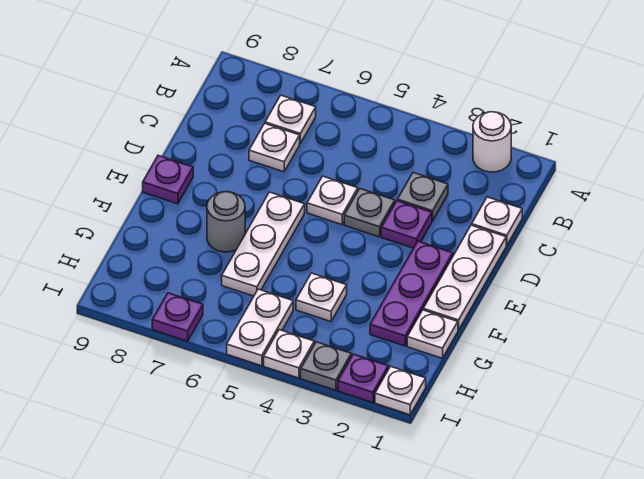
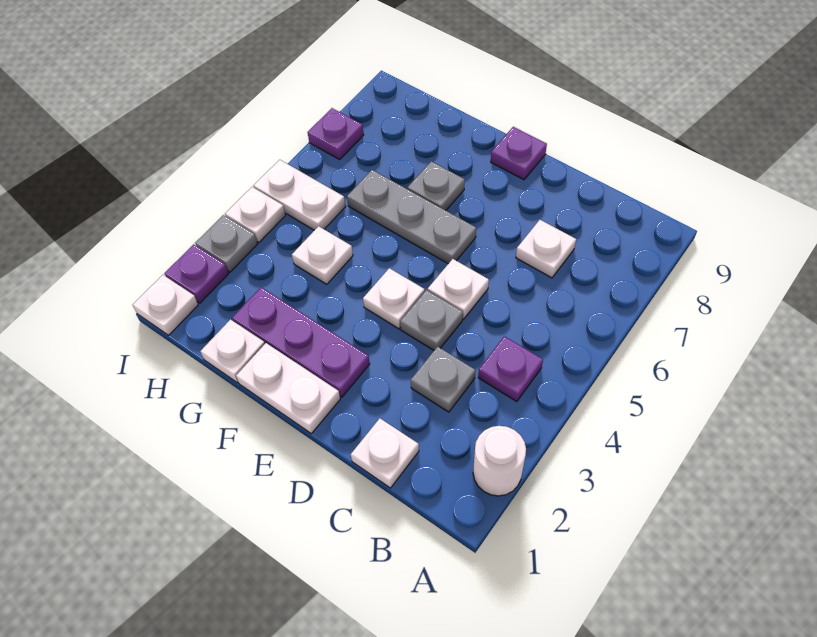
white plate B7 level 1 -> white plate E4 level 1
white plate D1:F1 level 1 -> white plate E1:F1 level 1
purple plate D3 level 1 -> purple plate B4 level 1
white plate E6:G6 level 1 -> grey plate E6:G6 level 1
grey round brick F7 level 1 -> grey plate F7 level 1

